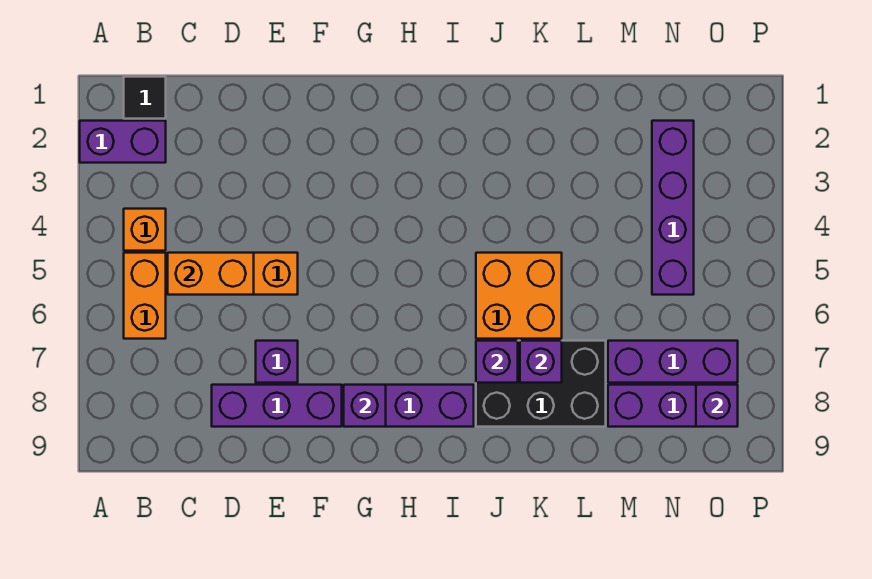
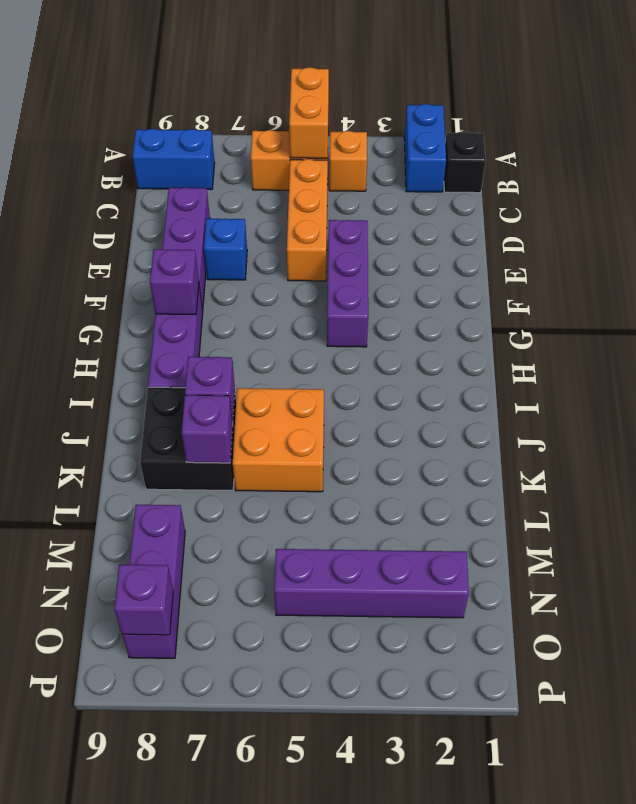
purple brick A2:B2 level 1 -> blue brick A2:B2 level 1
black tile B1 level 1 -> black brick B1 level 1
none -> blue brick B8:B9 level 1
orange brick C5:D5 level 2 -> orange brick A5:B5 level 2
purple brick E7 level 1 -> blue brick E7 level 1
black brick J7:L8 level 1 -> black brick J7:K8 level 1
purple brick M7:O7 level 1 -> purple brick E4:G4 level 1

